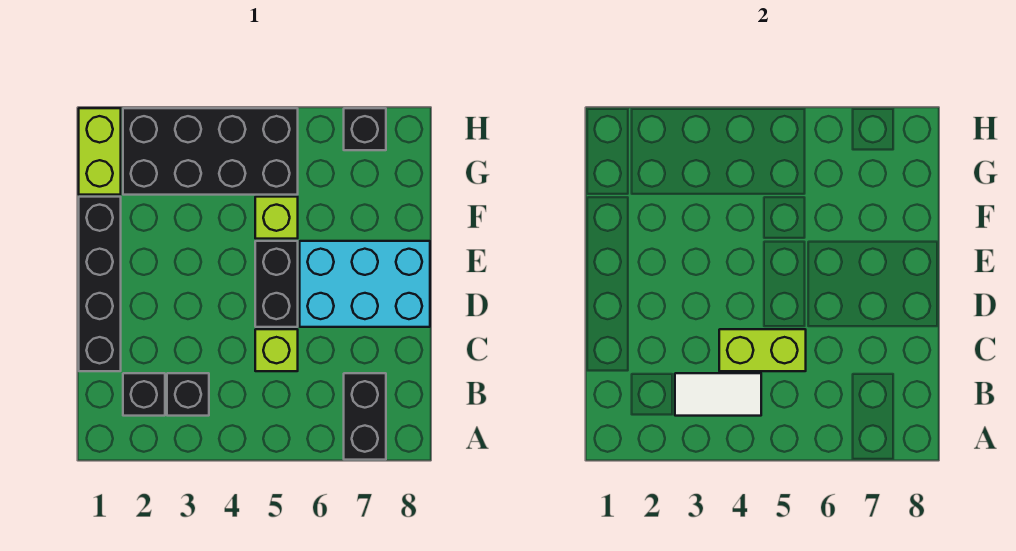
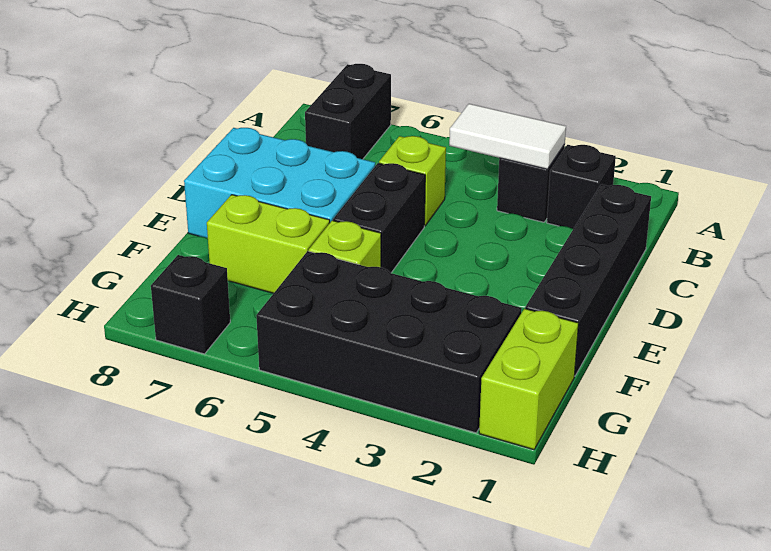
lime brick C4:C5 level 2 -> lime brick F6:F7 level 1

